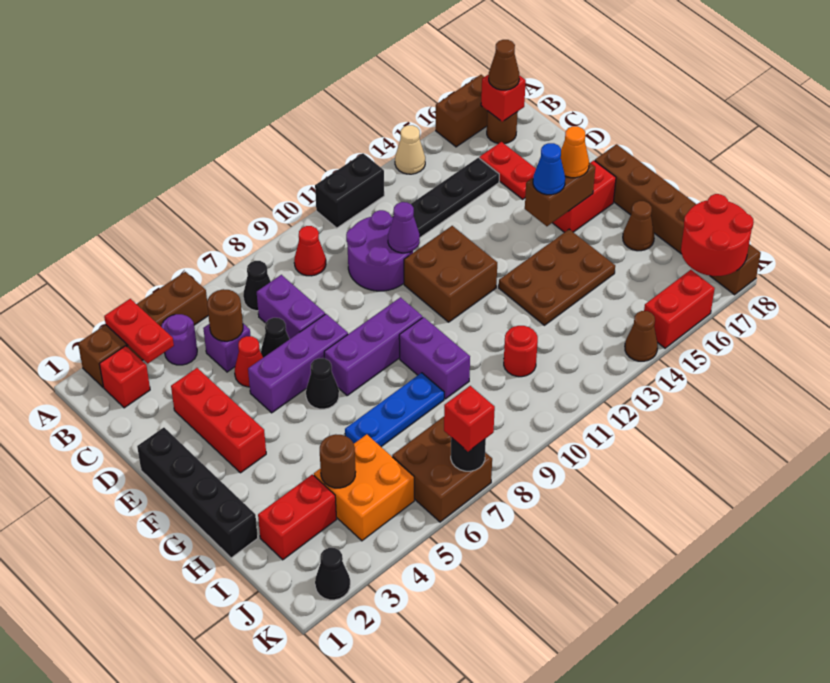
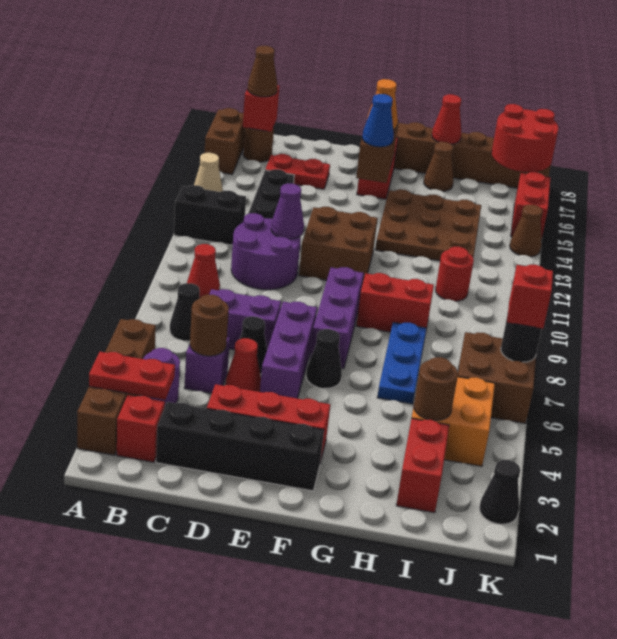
black brick A11:A12 level 1 -> black brick A12:B12 level 1
black brick E1:H1 level 1 -> black brick C2:F2 level 1
purple brick G9:H9 level 1 -> red brick G9:H9 level 1
brown plate G13:H15 level 1 -> brown plate G13:I15 level 1
none -> red cone H18 level 2

